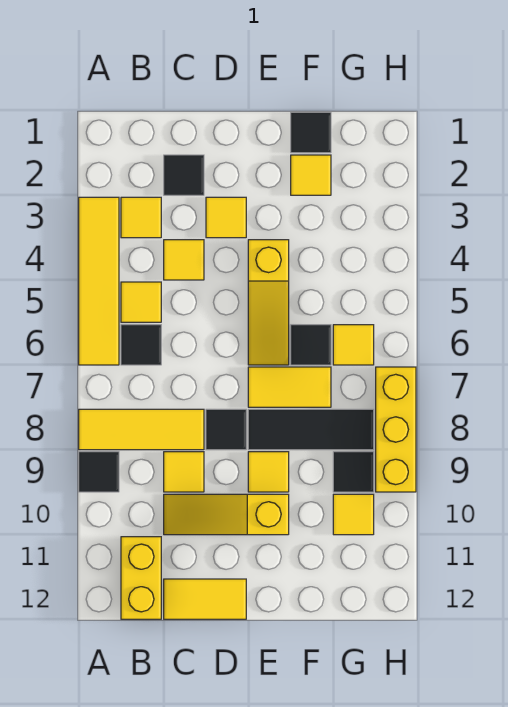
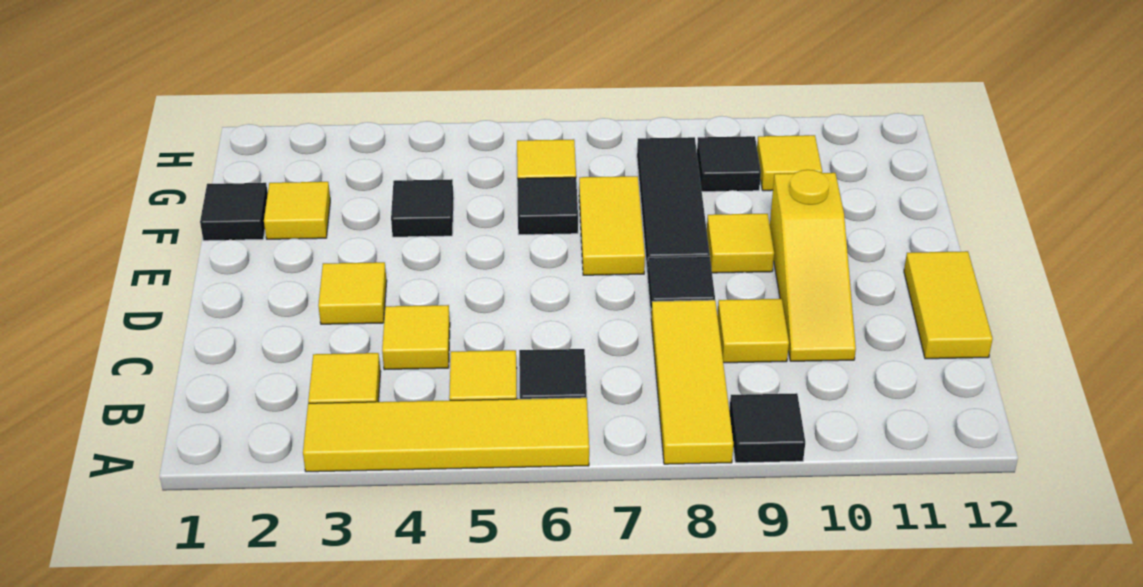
yellow brick B11:B12 level 1 -> none
black tile C2 level 1 -> black tile F4 level 1
yellow slope E4:E6 level 1 top 4 -> none
yellow brick H7:H9 level 1 -> none

